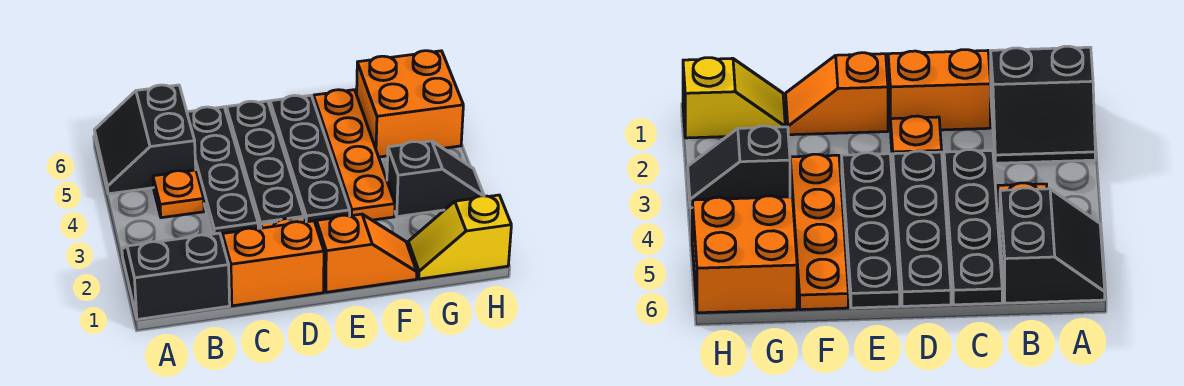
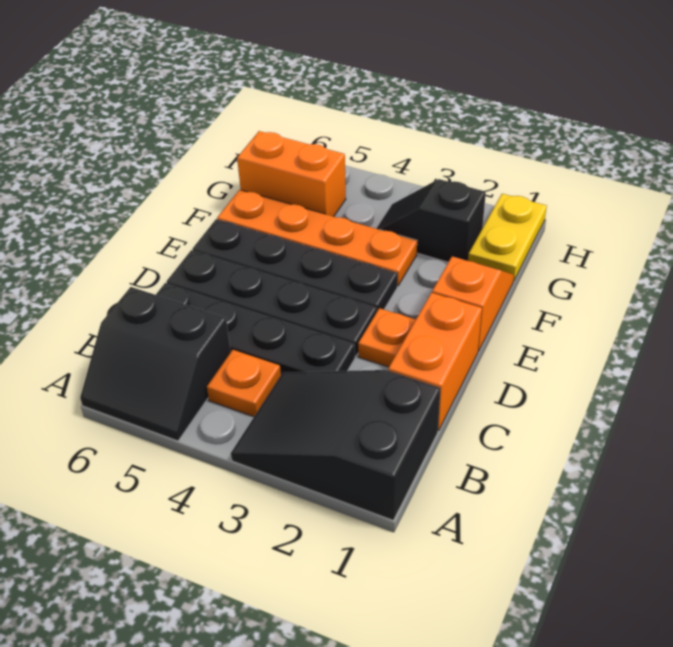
black slope A1:B2 level 1 top 1 -> black slope A1:B3 level 1 top 1
yellow slope G1:H1 level 1 top H -> yellow plate G1:H1 level 1
black slope G3:H3 level 1 top G -> black slope G2:G3 level 1 top 2
orange brick G5:H6 level 1 -> orange brick G5:G6 level 1

